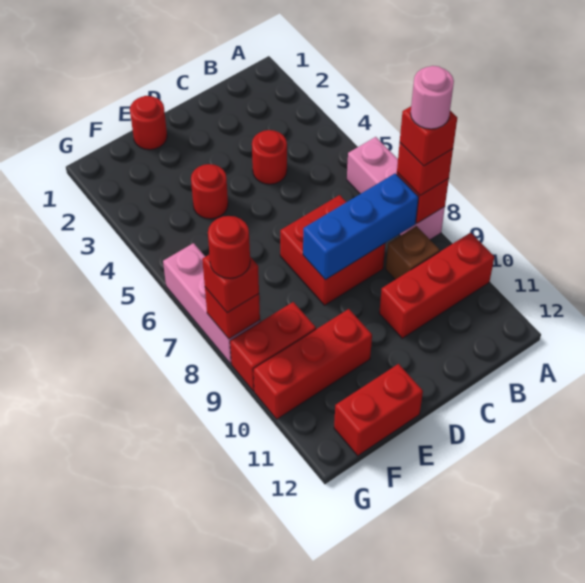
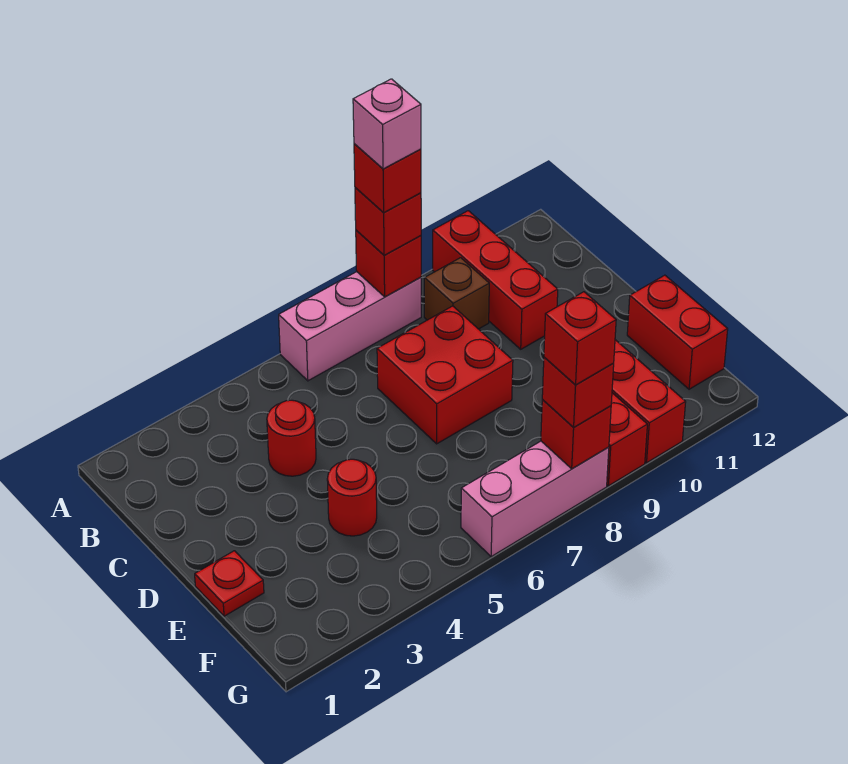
pink round brick A8 level 5 -> pink brick A8 level 5
blue brick B8:D8 level 2 -> none
red round brick E1 level 1 -> red plate E1 level 1
red round brick G8 level 4 -> red brick G8 level 4

